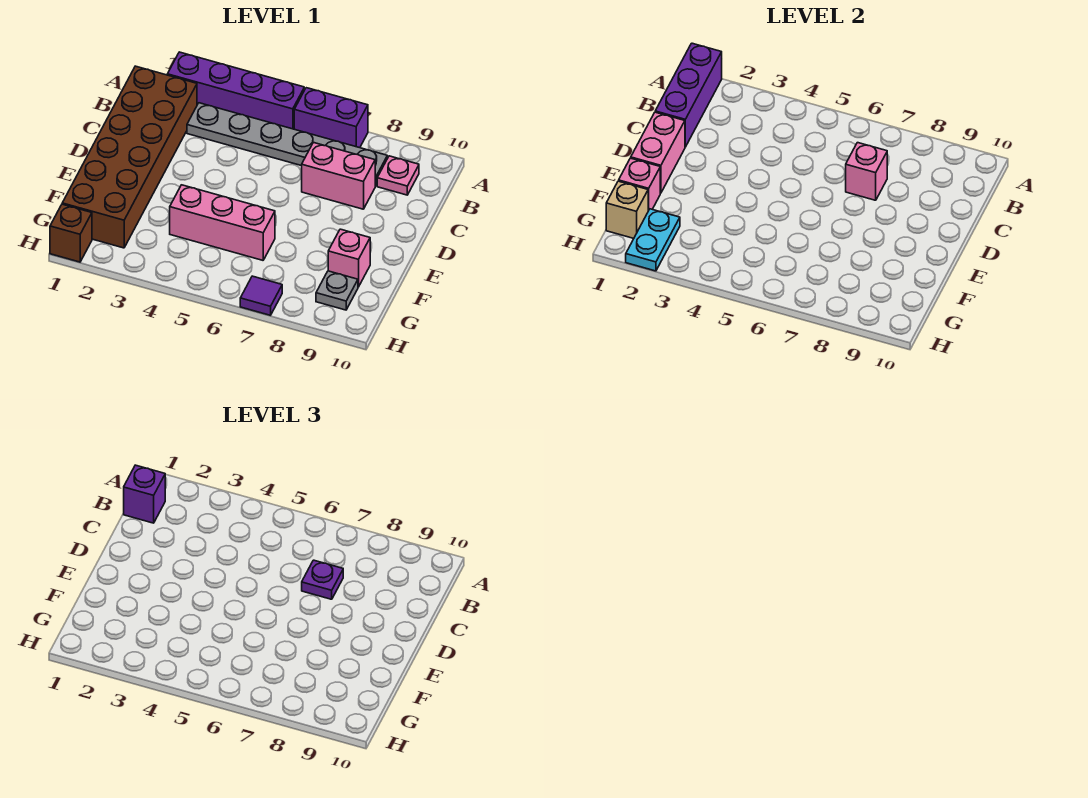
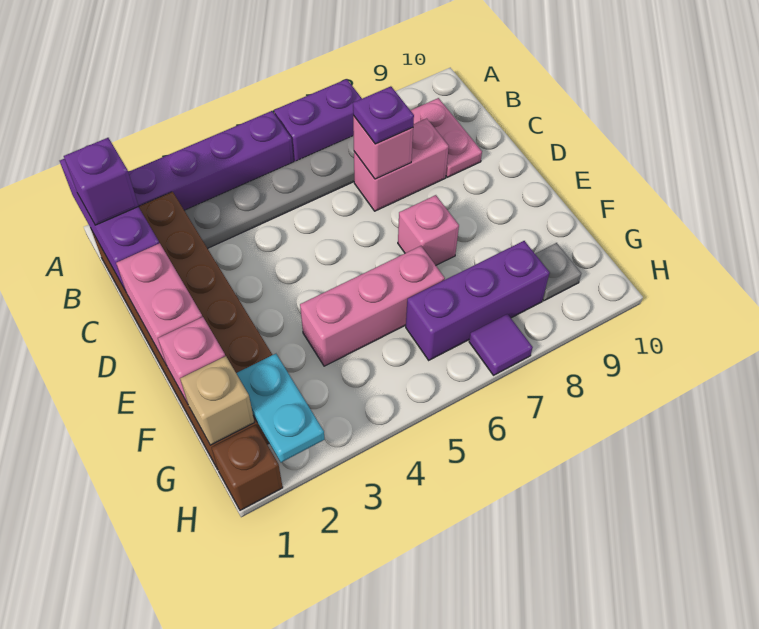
pink plate B9 level 1 -> pink plate B9:C9 level 1
pink brick F9 level 1 -> pink brick E7 level 1
none -> purple brick G6:G8 level 1

